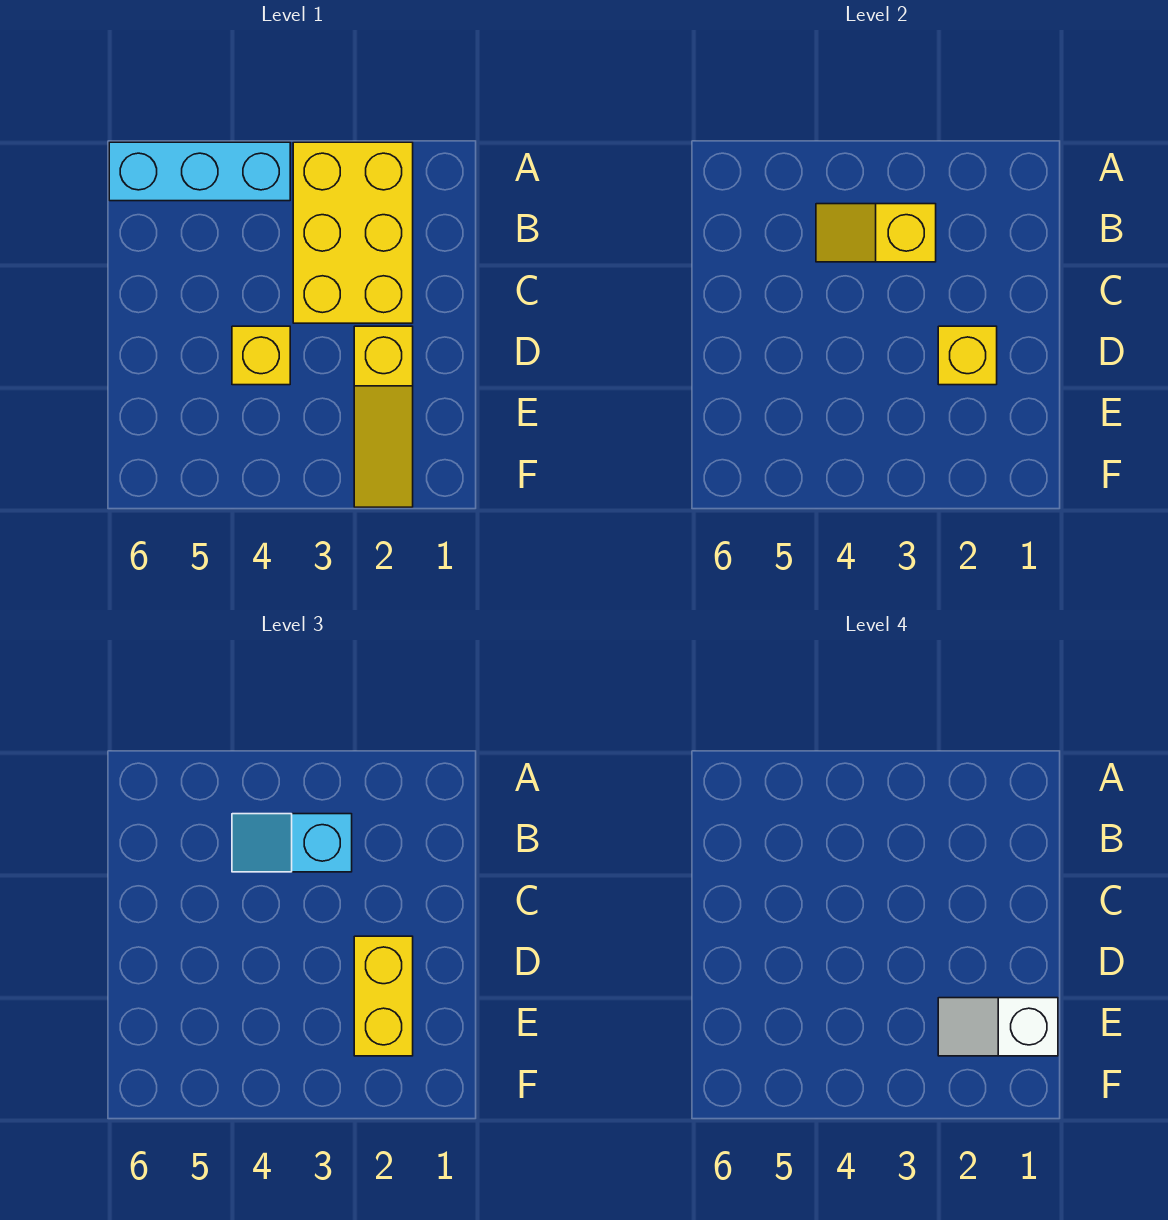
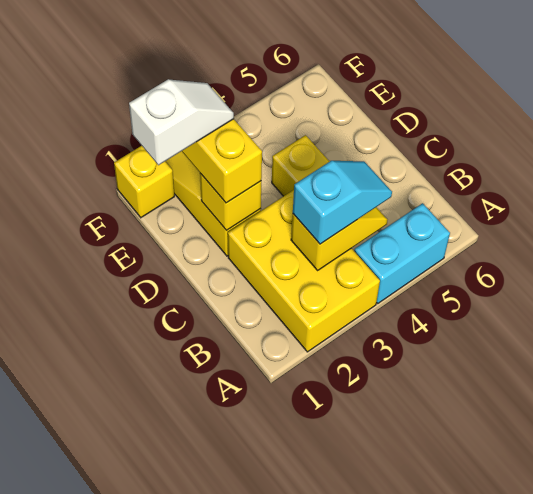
cyan brick A4:A6 level 1 -> cyan brick A4:A5 level 1
none -> yellow brick F1 level 1

